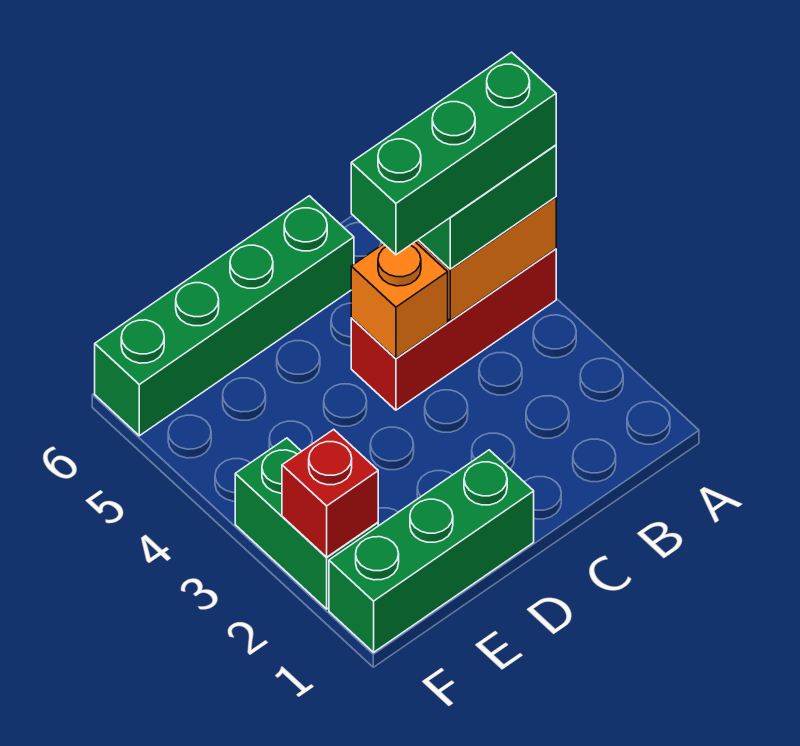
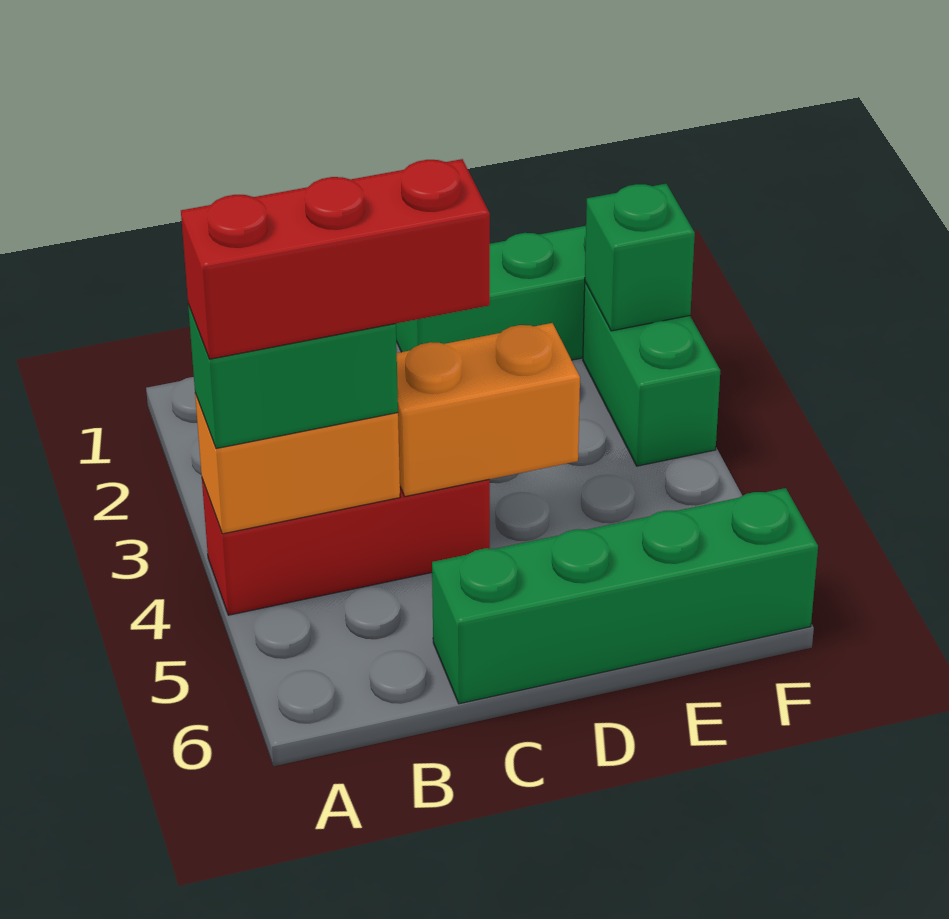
green brick A4:C4 level 4 -> red brick A4:C4 level 4
orange brick C4 level 2 -> orange brick C4:D4 level 2
red brick F2 level 2 -> green brick F2 level 2

